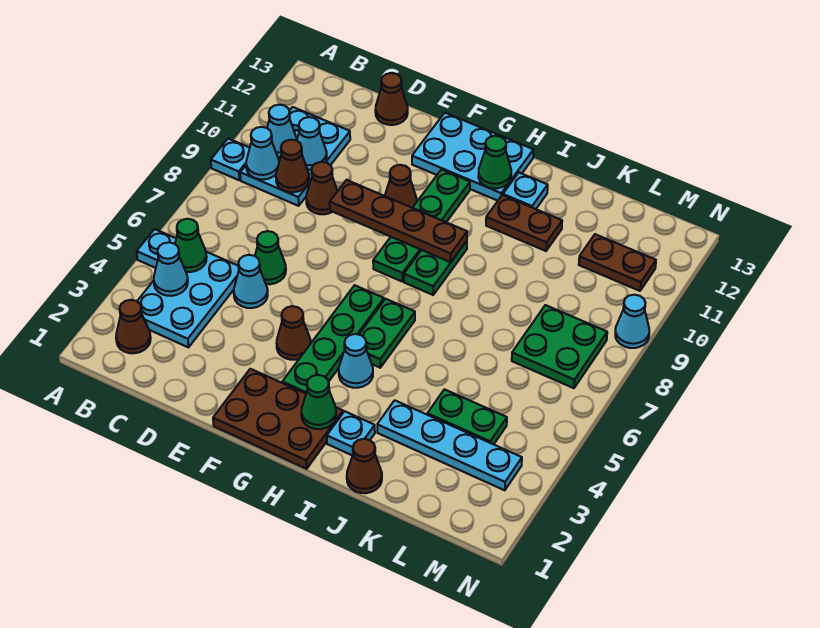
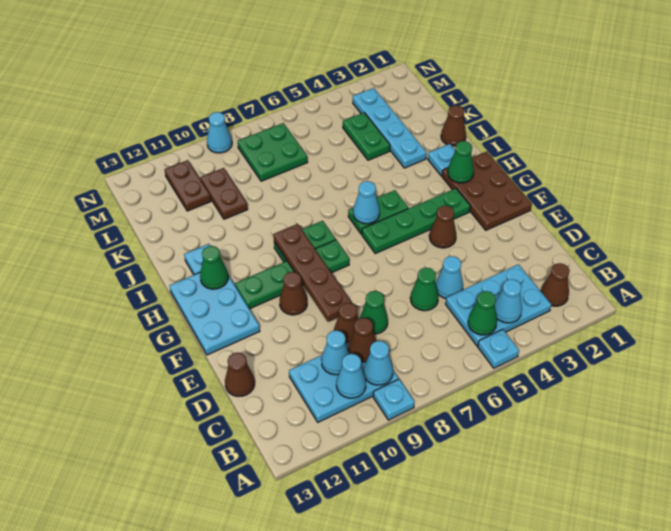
none -> green cone D8 level 1
cyan cone H4 level 1 -> cyan cone H6 level 2
brown plate I11:J11 level 1 -> brown plate K10:L10 level 1

